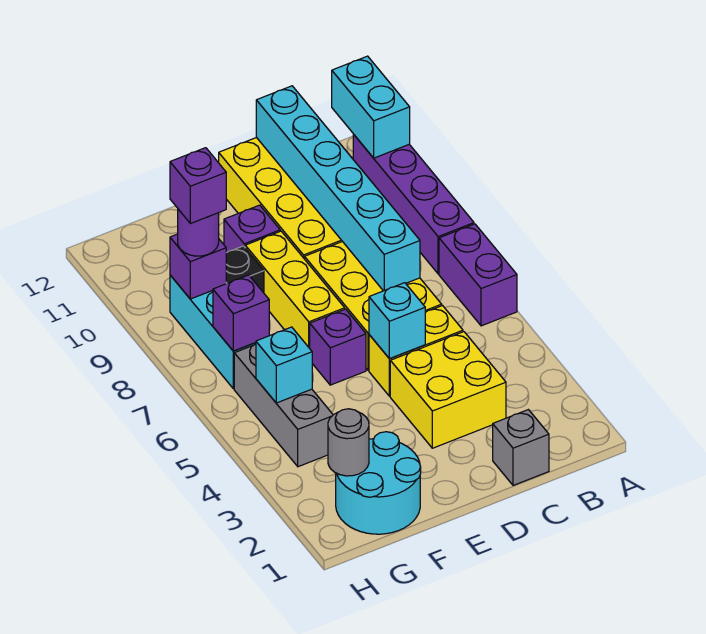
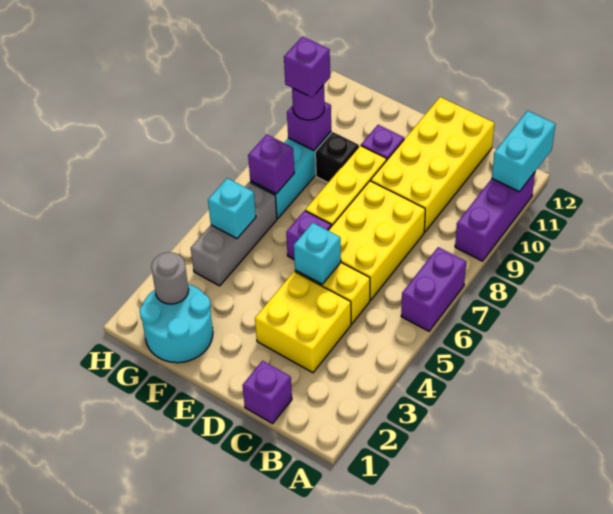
purple brick A8:A11 level 1 -> purple brick A9:A11 level 1
grey brick C1 level 1 -> purple brick C1 level 1
cyan brick C7:C12 level 2 -> none

